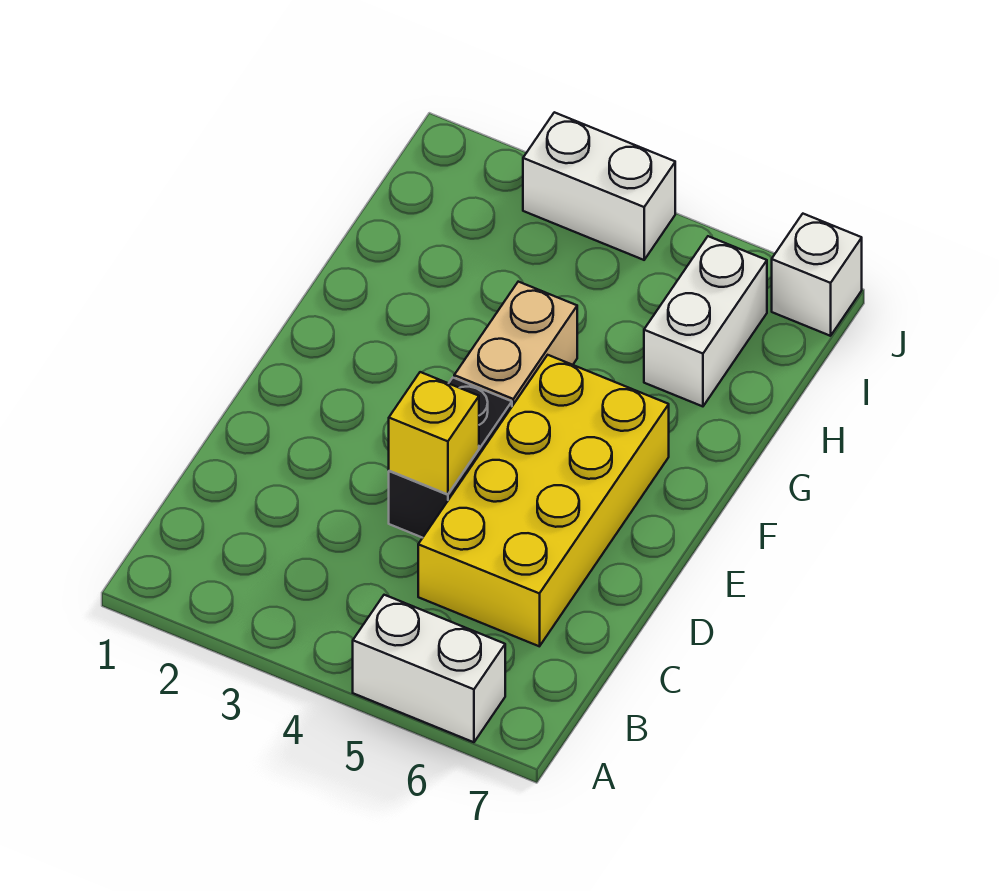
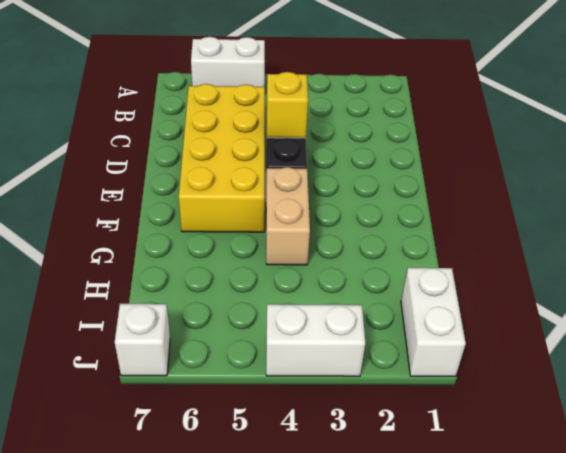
white brick H6:I6 level 1 -> white brick I1:J1 level 1

